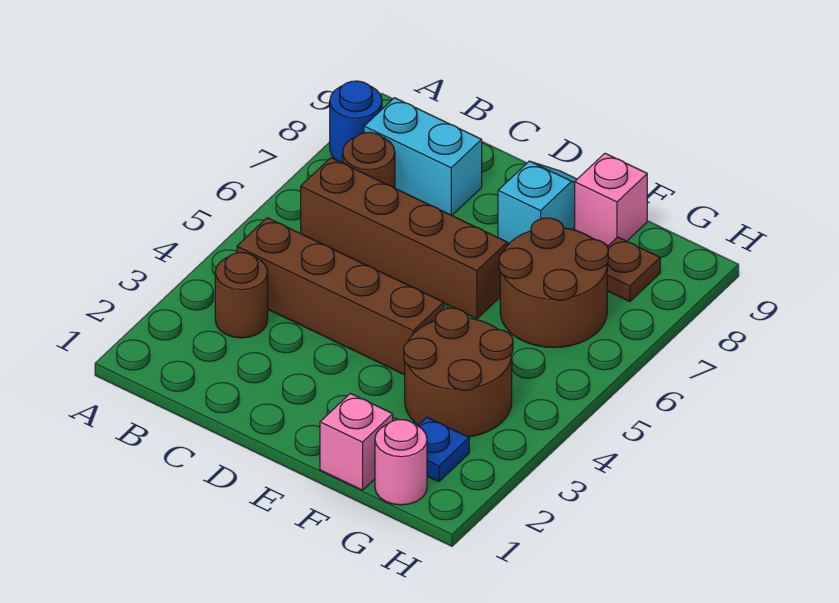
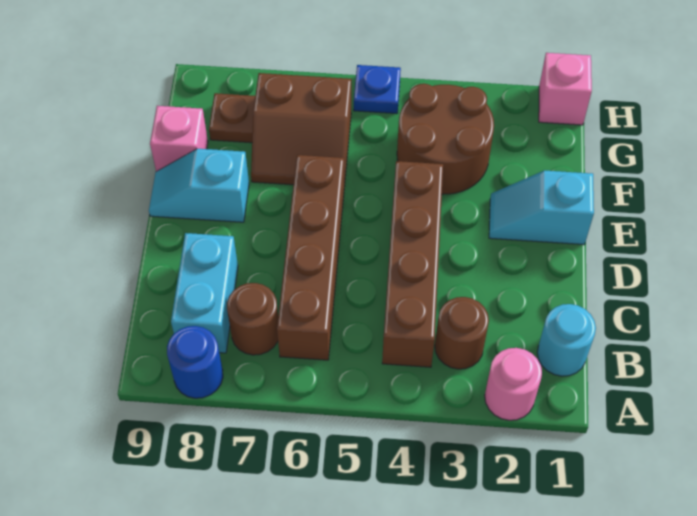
none -> cyan round brick B1 level 1
none -> cyan slope E1:E2 level 1 top 1
pink brick F1 level 1 -> pink brick H1 level 1
brown round brick F6:G7 level 1 -> brown slope F6:G7 level 1 top G
pink round brick G1 level 1 -> pink round brick A2 level 1
blue plate G2 level 1 -> blue plate H5 level 1

